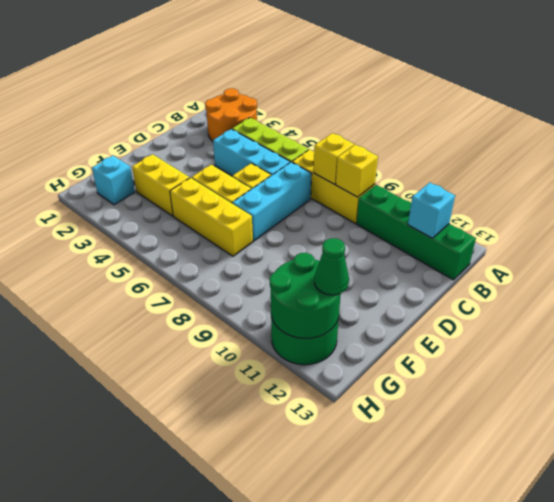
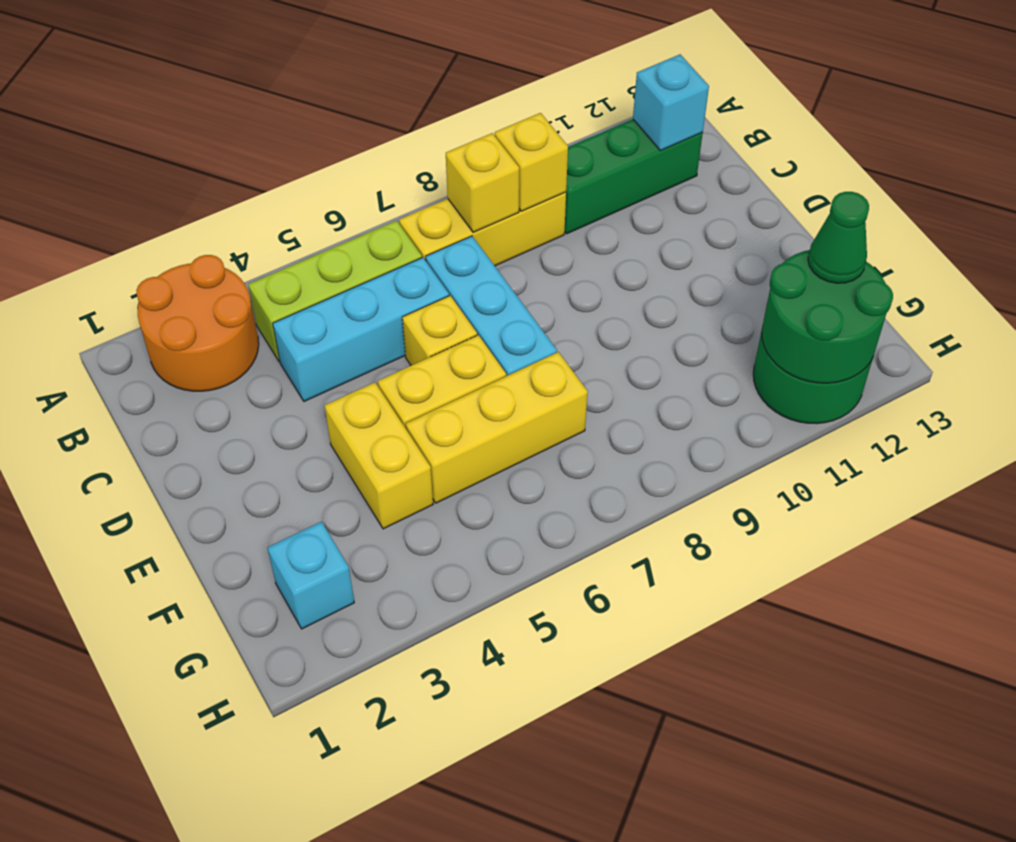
green brick B10:B13 level 1 -> green brick B10:B12 level 1
yellow brick F3:F4 level 1 -> yellow brick E4:F4 level 1

